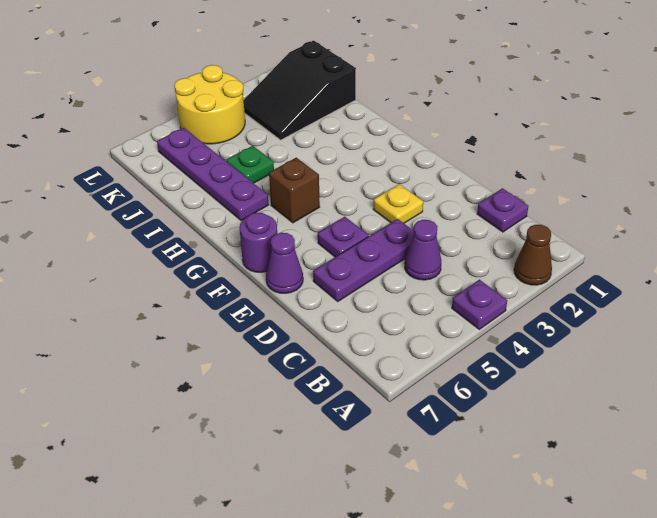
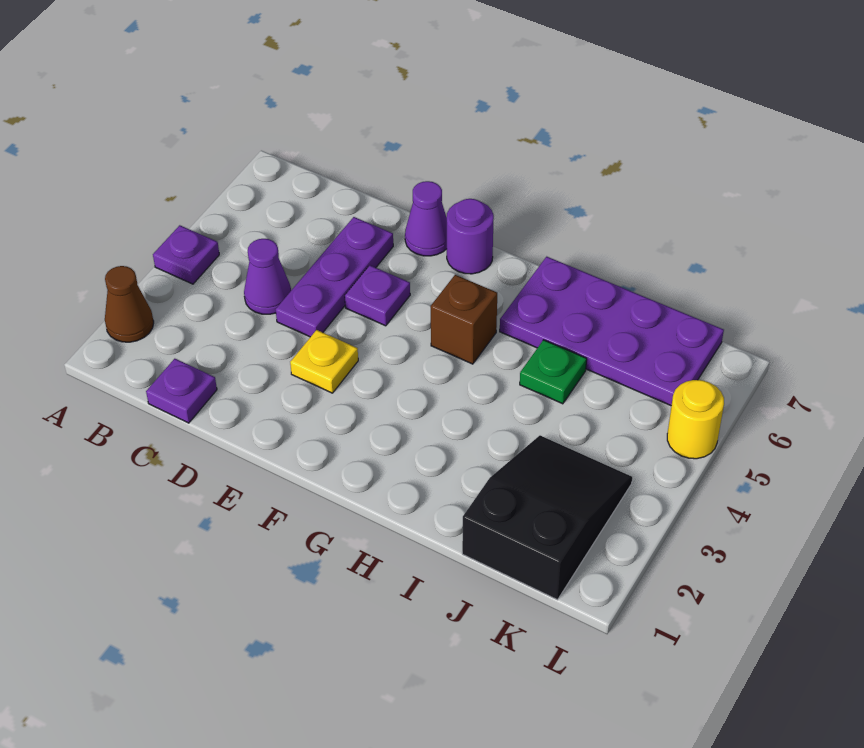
purple plate H6:K6 level 1 -> purple plate H6:K7 level 1
yellow round brick K4:L5 level 1 -> yellow round brick L5 level 1

